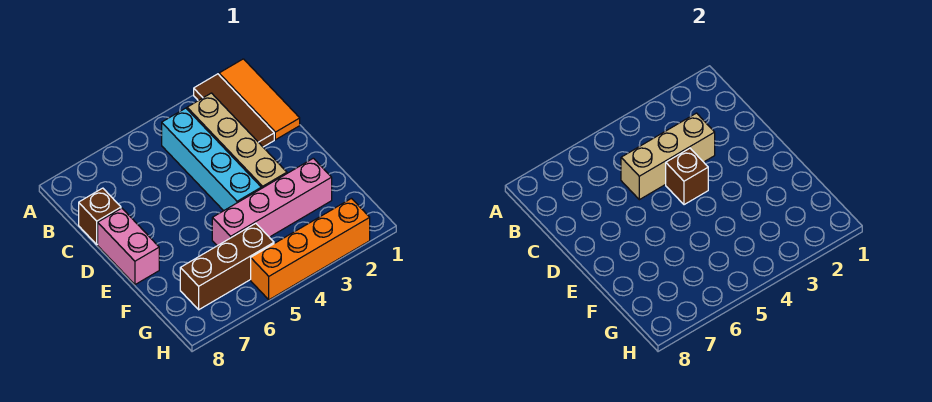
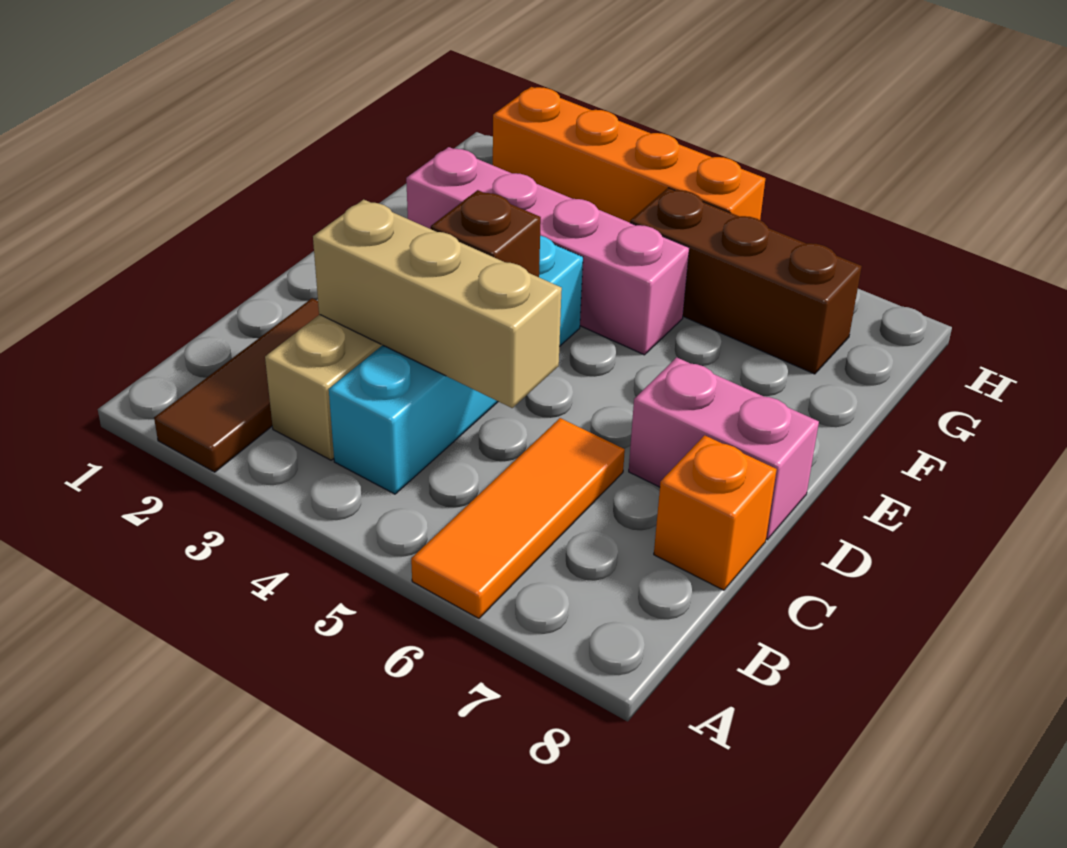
orange tile A1:C1 level 1 -> orange tile A6:C6 level 1
brown brick C8 level 1 -> orange brick C8 level 1
pink brick D8:E8 level 1 -> pink brick D7:D8 level 1

